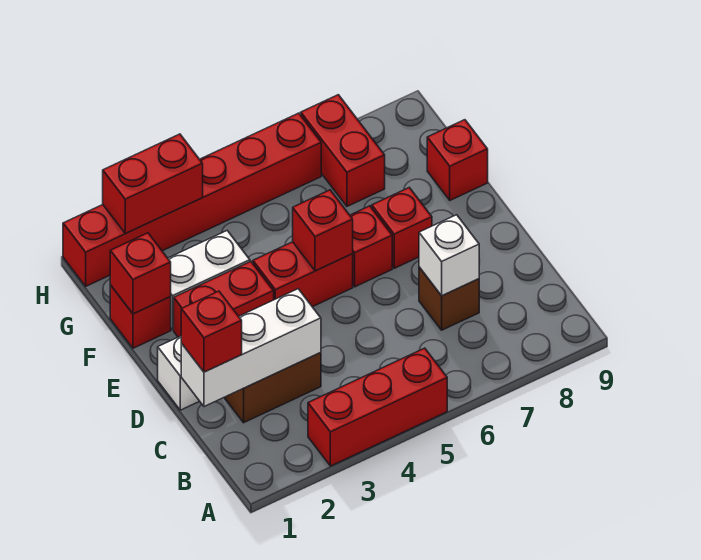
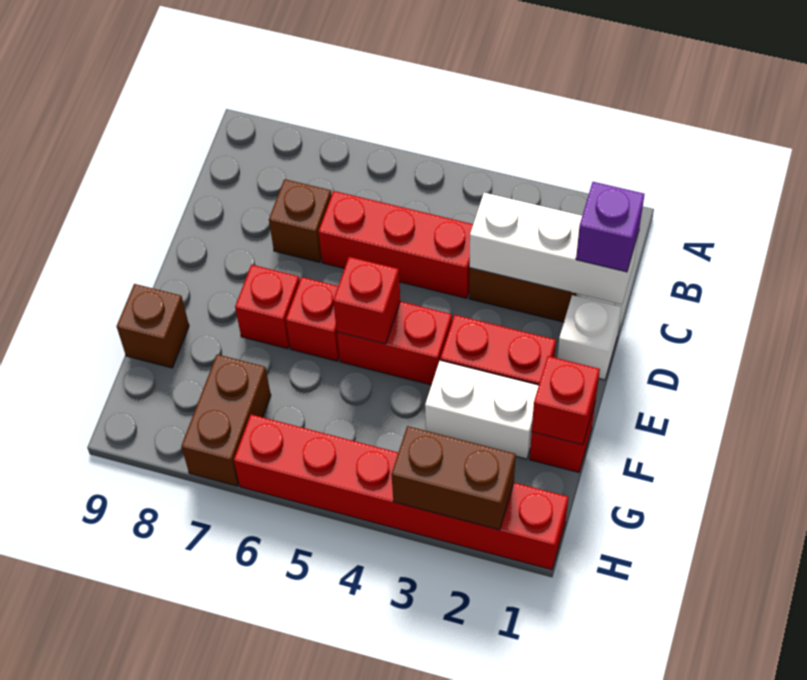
red brick A3:A5 level 1 -> red brick C4:C6 level 1
red brick C1 level 3 -> purple brick C1 level 3
white brick C7 level 2 -> none
red brick F9 level 1 -> brown brick F9 level 1
red brick G7:H7 level 1 -> brown brick G7:H7 level 1
red brick H2:H3 level 2 -> brown brick H2:H3 level 2

